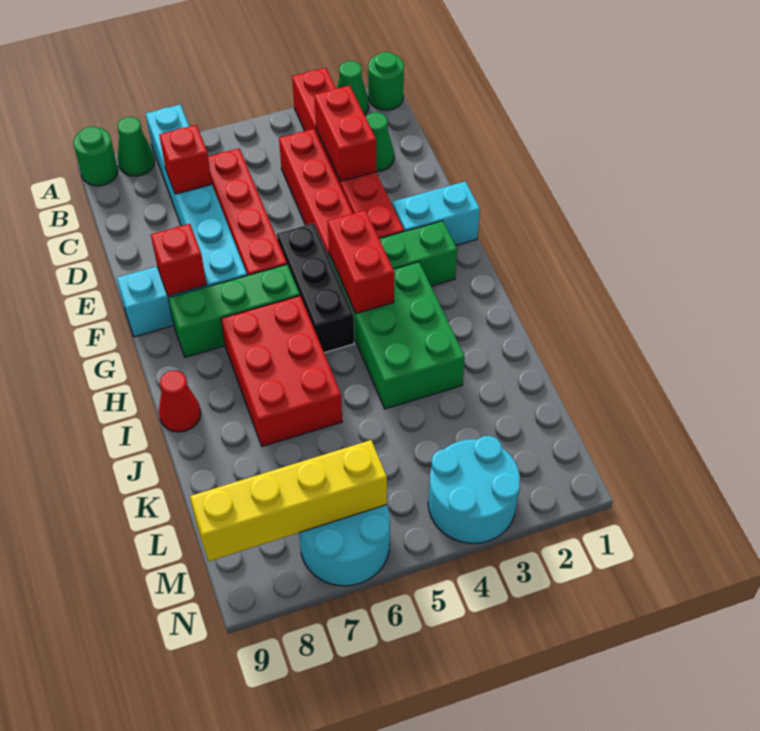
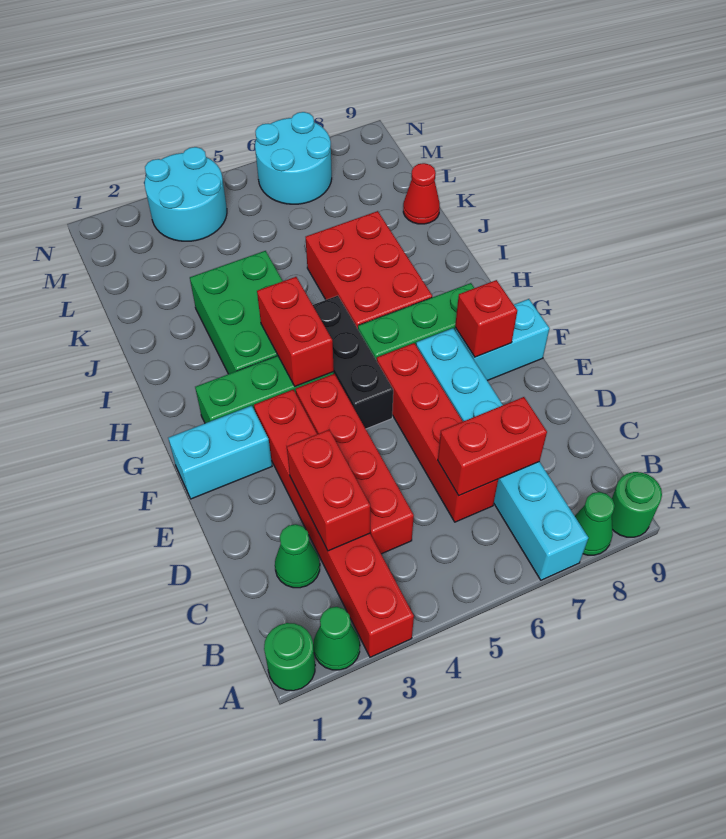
red brick C7 level 2 -> red brick C6:C7 level 2
red cone I9 level 1 -> red cone K9 level 1
yellow brick M6:M9 level 2 -> none

